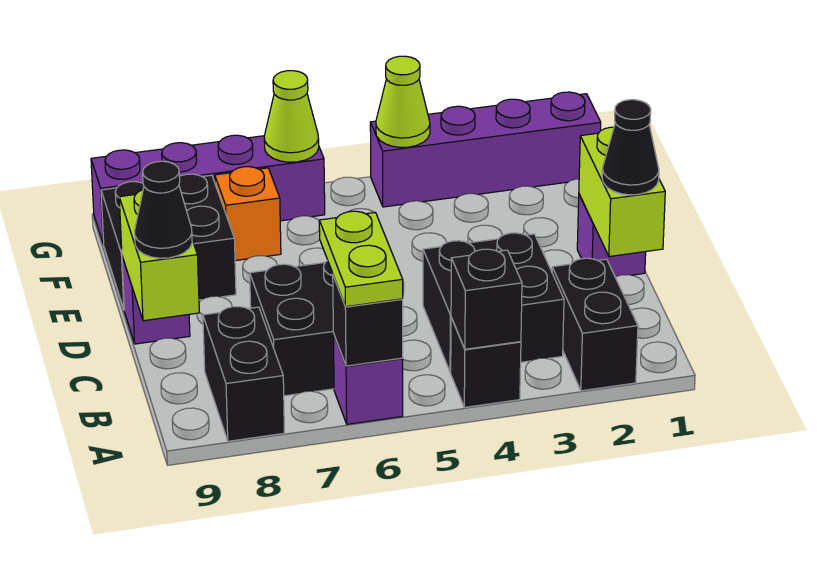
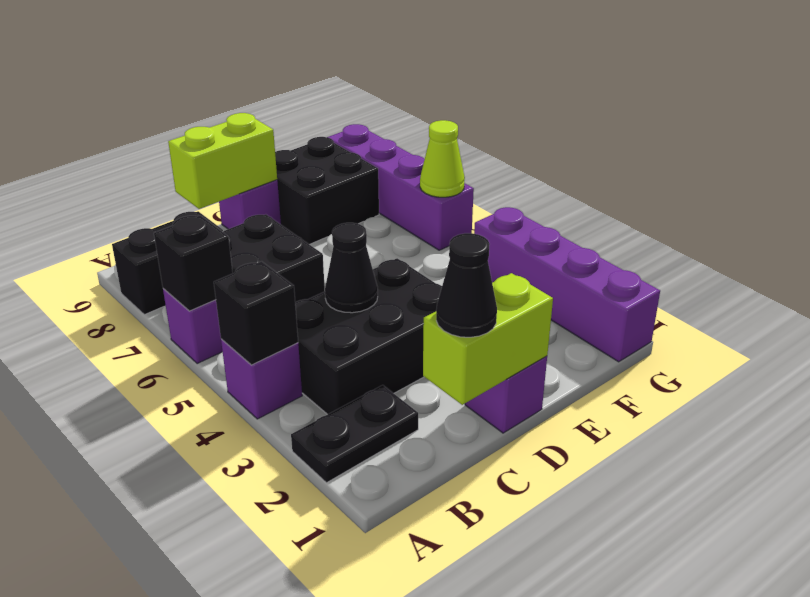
black brick A2:B2 level 1 -> black plate A2:B2 level 1
black brick A4 level 1 -> purple brick A4 level 1
lime plate A6:B6 level 3 -> none
black brick B3:C4 level 1 -> black brick B3:D4 level 1
black cone C9 level 3 -> black cone C4 level 2
orange brick F7 level 1 -> none
lime cone G4 level 2 -> none

